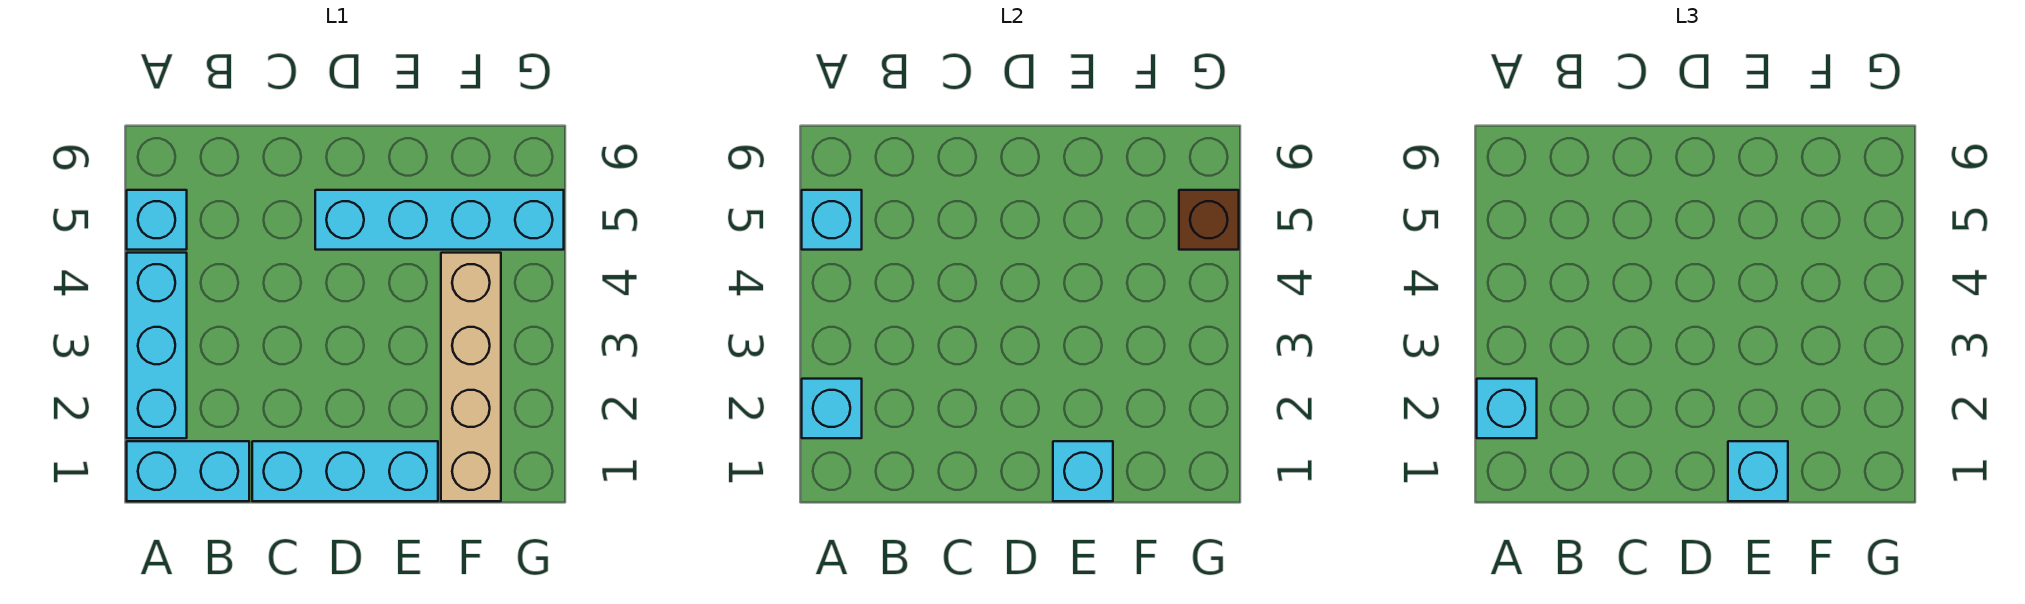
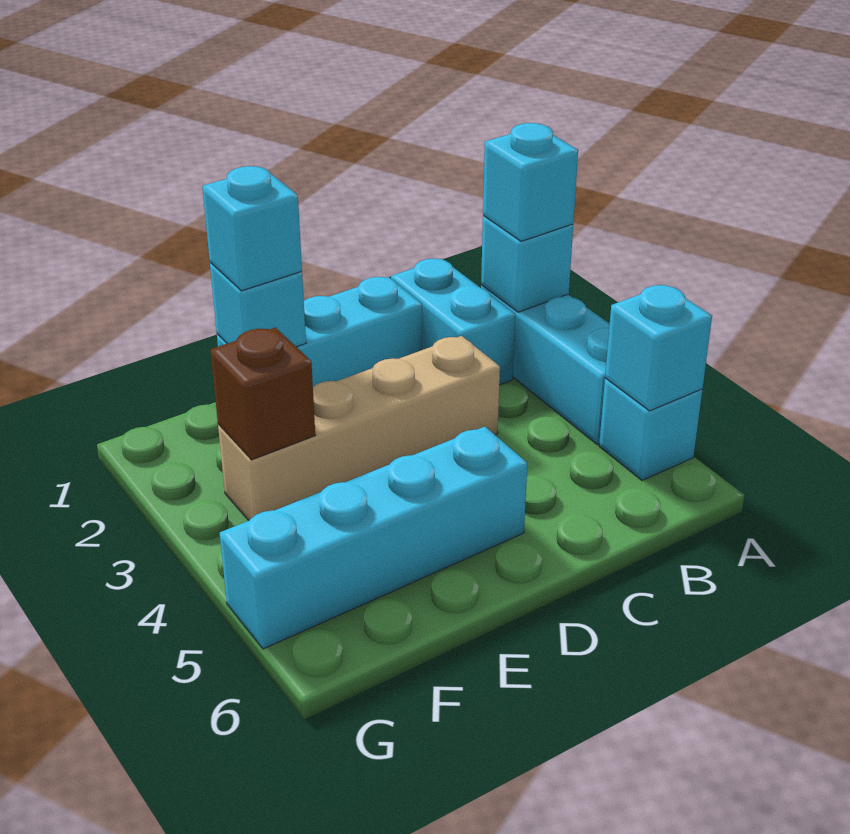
cyan brick A1:B1 level 1 -> cyan brick B1:B2 level 1
tan brick F1:F4 level 1 -> tan brick C3:F3 level 1
brown brick G5 level 2 -> brown brick F3 level 2

